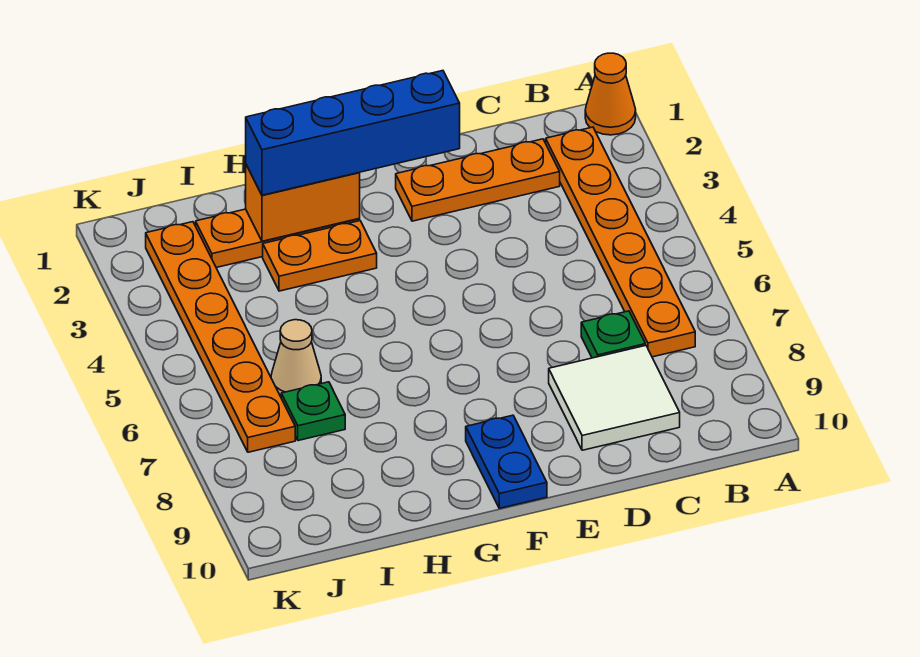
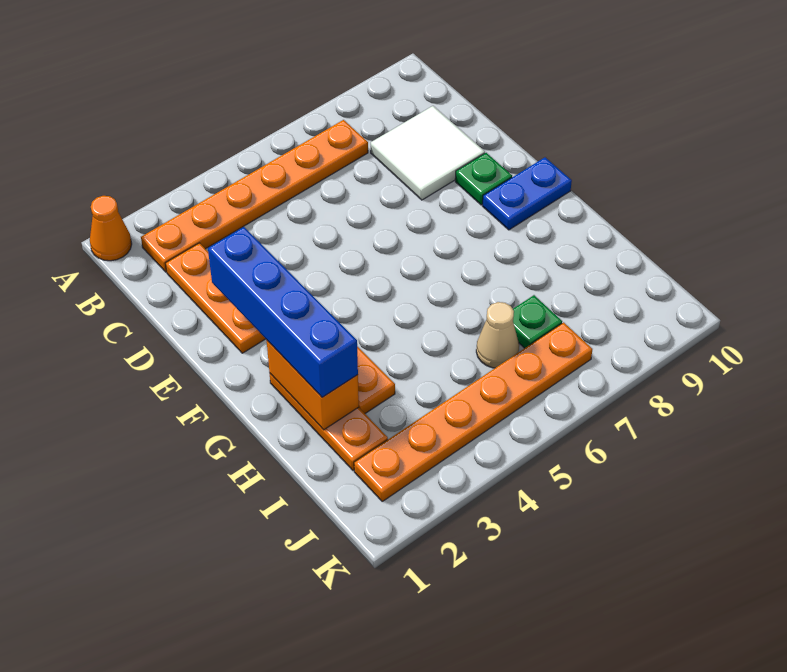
green plate C7 level 1 -> green plate E9 level 1

